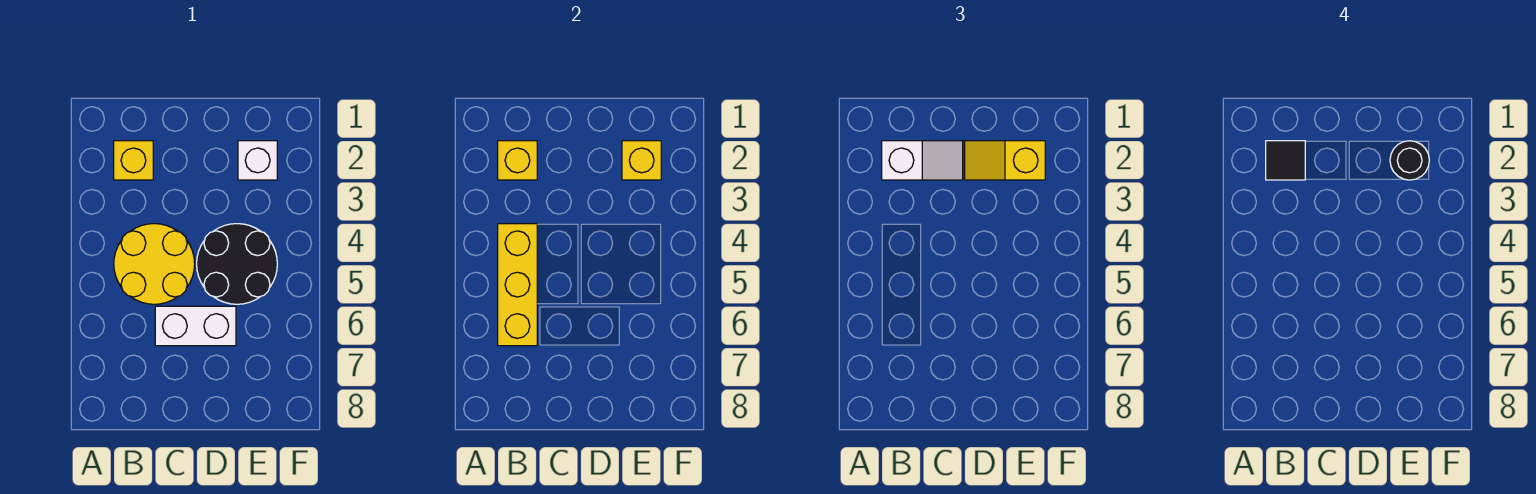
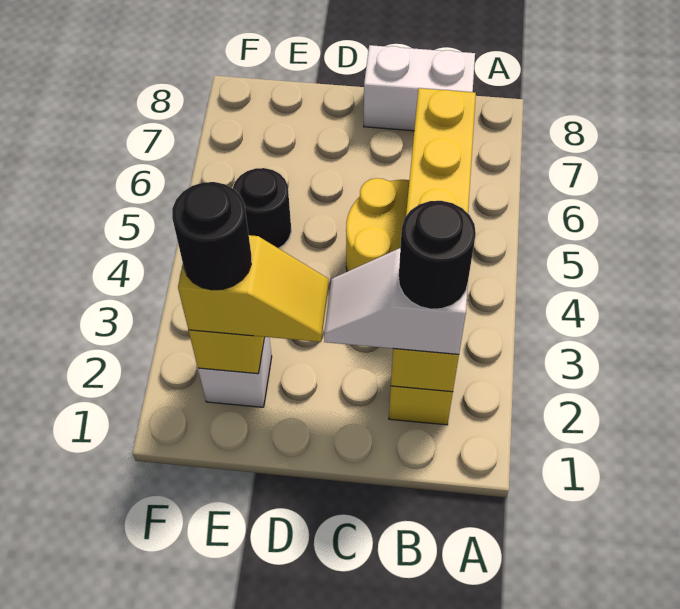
black tile B2 level 4 -> black round brick B2 level 4
white brick C6:D6 level 1 -> white brick B8:C8 level 1
black round brick D4:E5 level 1 -> black round brick E5 level 1

